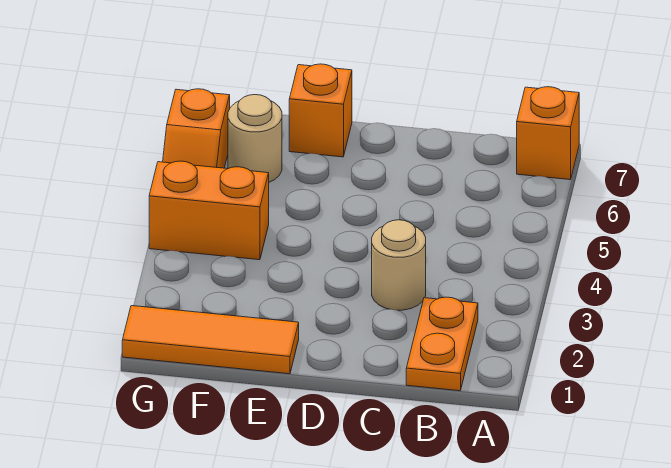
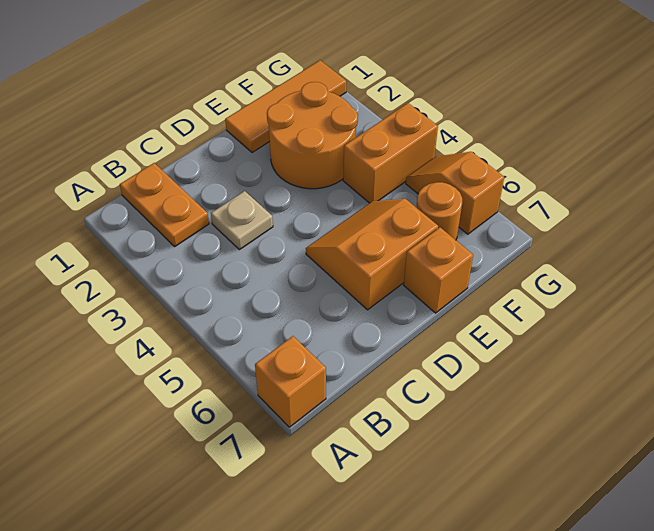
tan round brick C3 level 1 -> tan plate C3 level 1
none -> orange slope D5:E6 level 1 top 6
none -> orange round brick E2:F3 level 1
tan round brick F6 level 1 -> orange round brick F6 level 1

